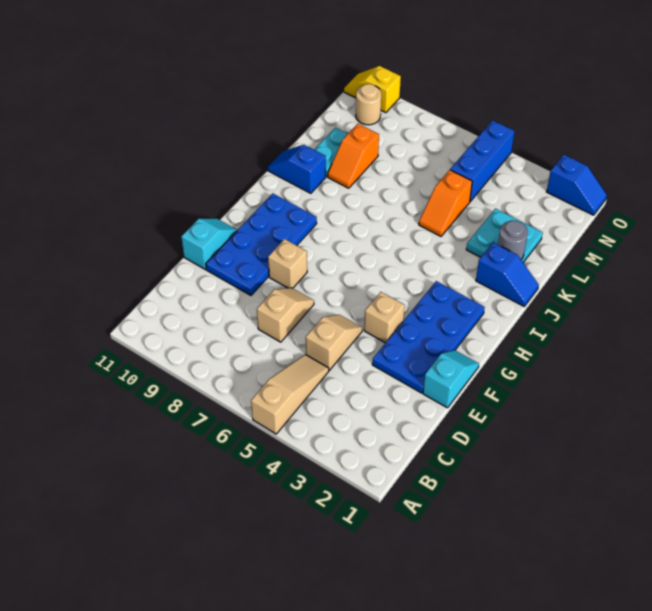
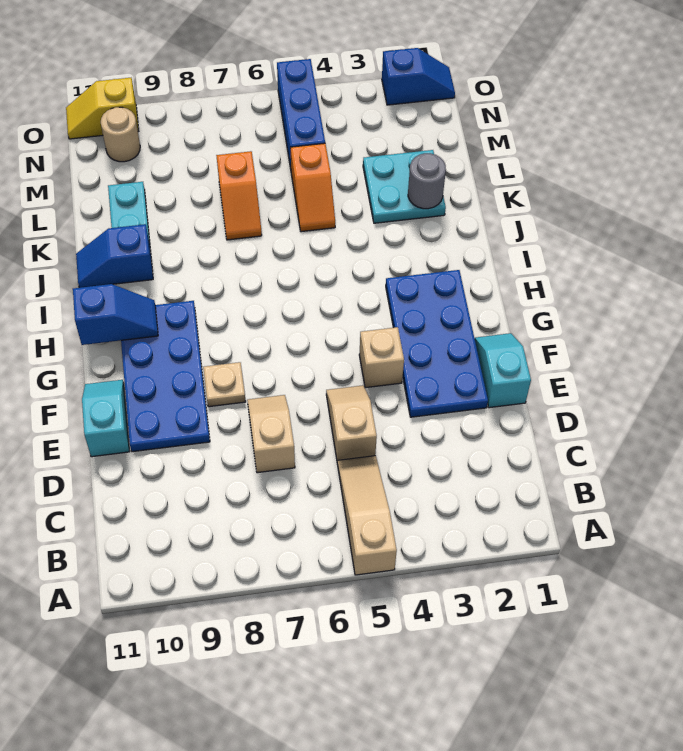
tan brick F8 level 1 -> tan plate F8 level 1
blue slope J1:J2 level 1 top 2 -> blue slope H10:H11 level 2 top 11
orange slope K9:L9 level 1 top L -> orange slope K7:L7 level 1 top L

